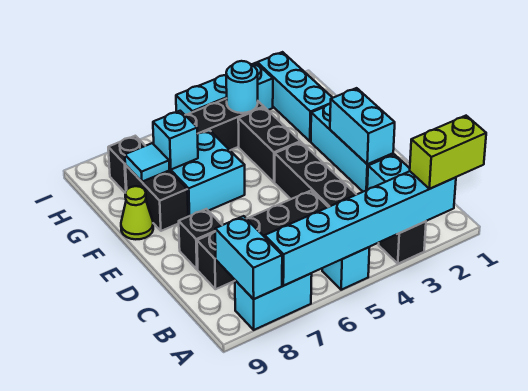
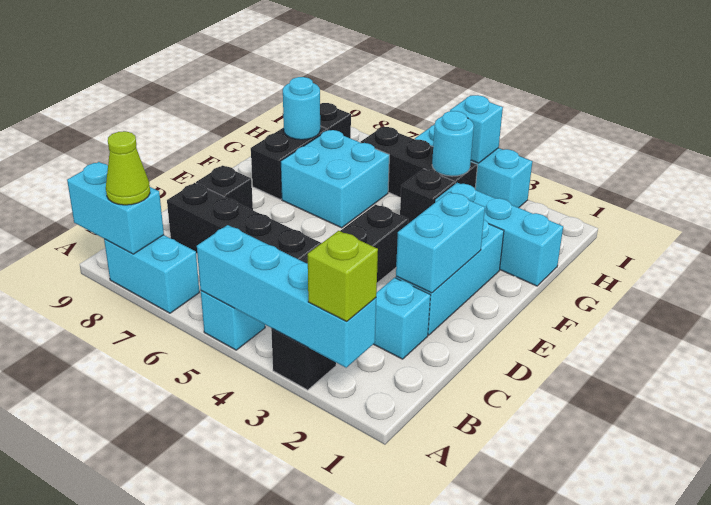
lime brick A1:A2 level 3 -> lime brick A2 level 3
cyan brick A2:A7 level 2 -> cyan brick A2:A5 level 2
cyan brick A8:B8 level 2 -> cyan brick A8:A9 level 2
black brick F4:G4 level 1 -> black brick G4 level 1
lime cone F9 level 1 -> lime cone A8 level 3
cyan brick G2:I2 level 1 -> cyan brick G1:G3 level 1
cyan brick G7 level 2 -> cyan brick I4 level 2
cyan tile G8 level 2 -> cyan round brick G8 level 2

